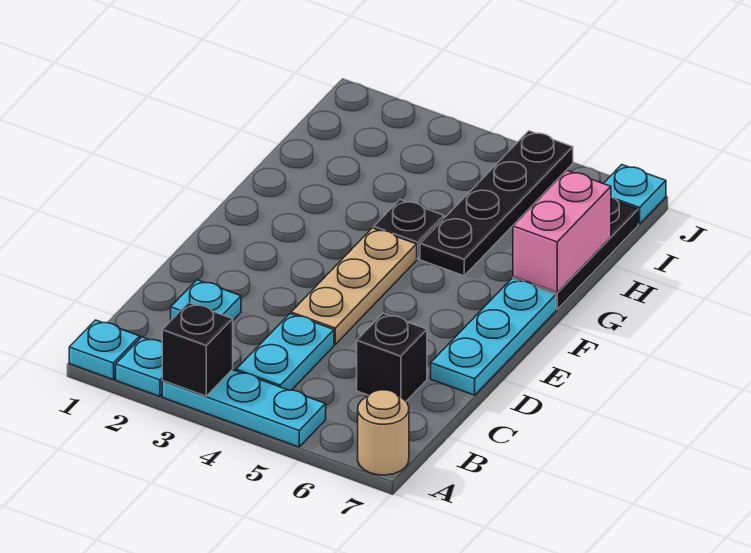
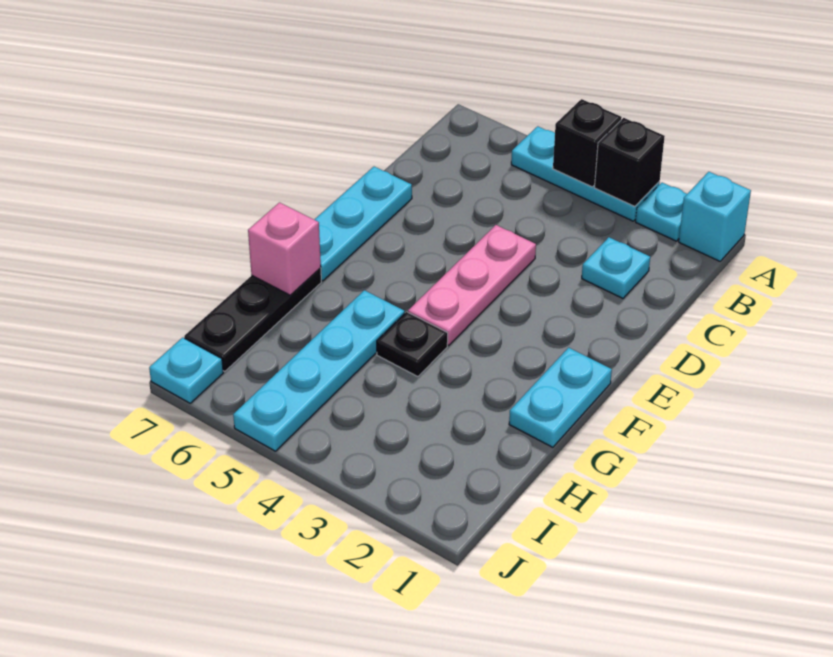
cyan plate A1 level 1 -> cyan brick A1 level 1
tan round brick A7 level 1 -> none
cyan plate B4:C4 level 1 -> cyan plate F1:G1 level 1
black brick C6 level 1 -> black brick A4 level 2
tan plate D4:F4 level 1 -> pink plate D4:F4 level 1
black plate G5:J5 level 1 -> cyan plate G5:J5 level 1
pink brick G7:H7 level 2 -> pink brick G7 level 2

